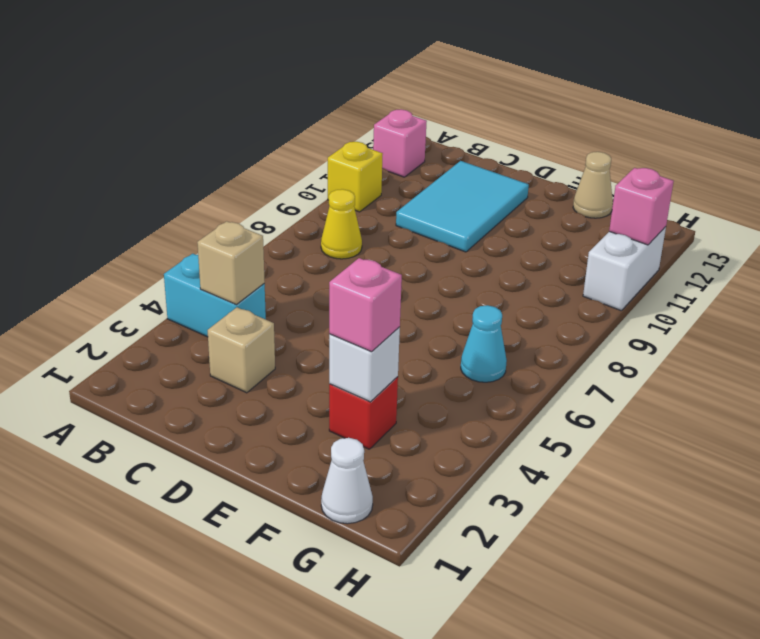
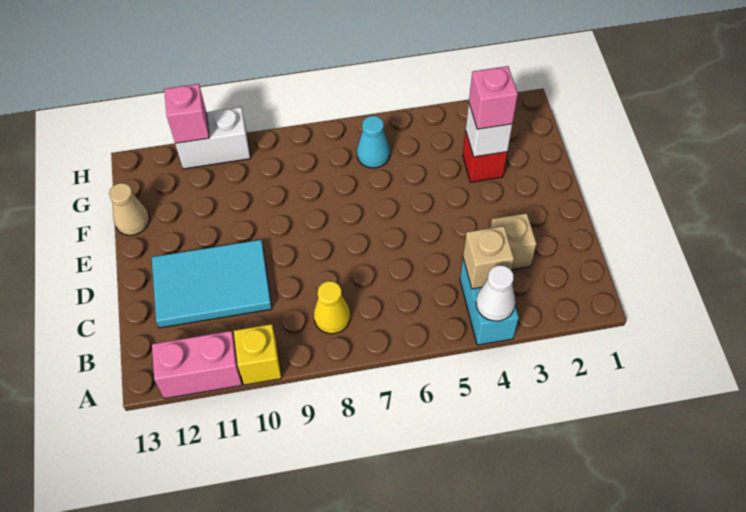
pink brick A12 level 1 -> pink brick A11:A12 level 1
white cone G1 level 1 -> white cone A4 level 2

